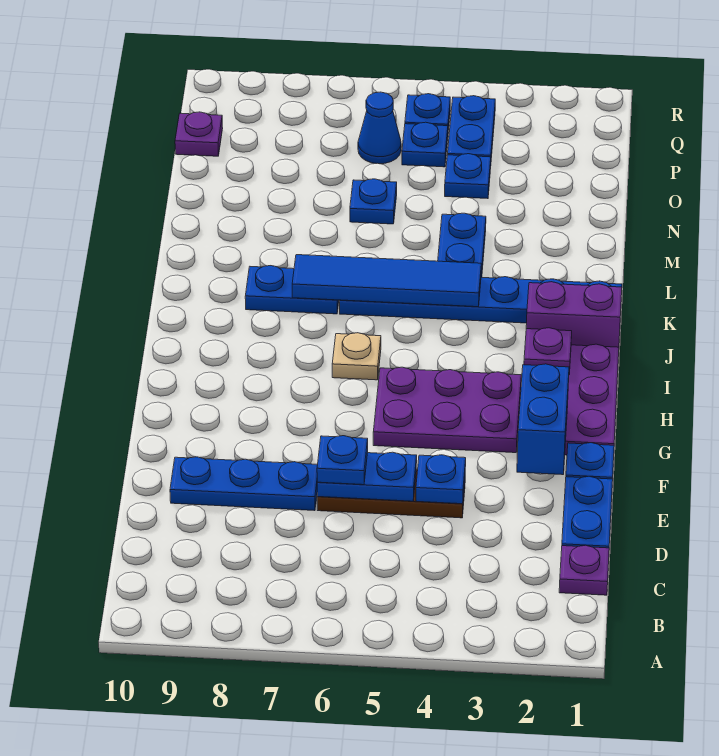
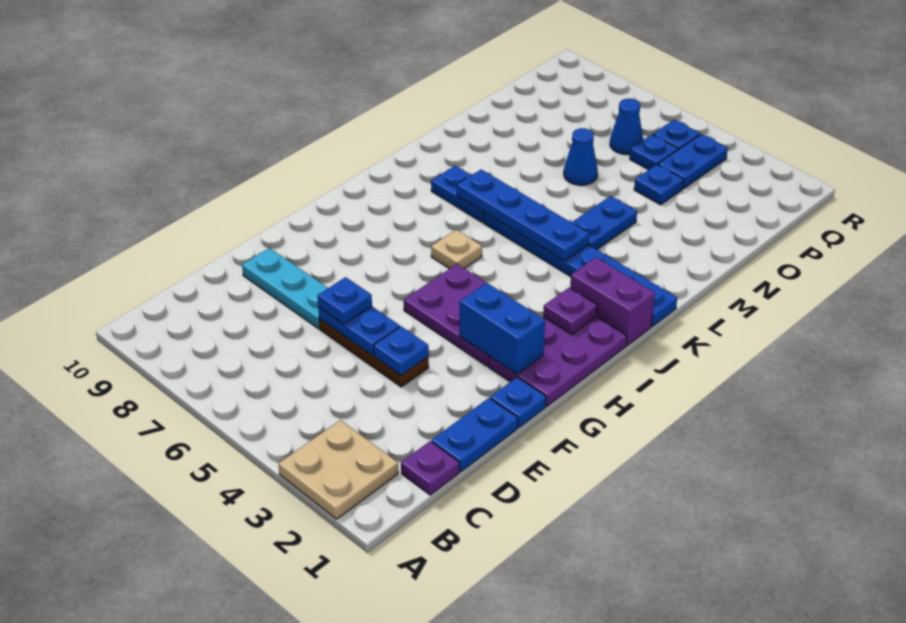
none -> tan plate A2:B3 level 1
blue plate E7:E9 level 1 -> cyan plate E7:E9 level 1
blue brick F2:G2 level 2 -> blue brick G2:G3 level 2
blue tile K4:K7 level 2 -> blue plate K4:K7 level 2
blue plate N6 level 1 -> blue cone N6 level 1
purple plate P10 level 1 -> none

